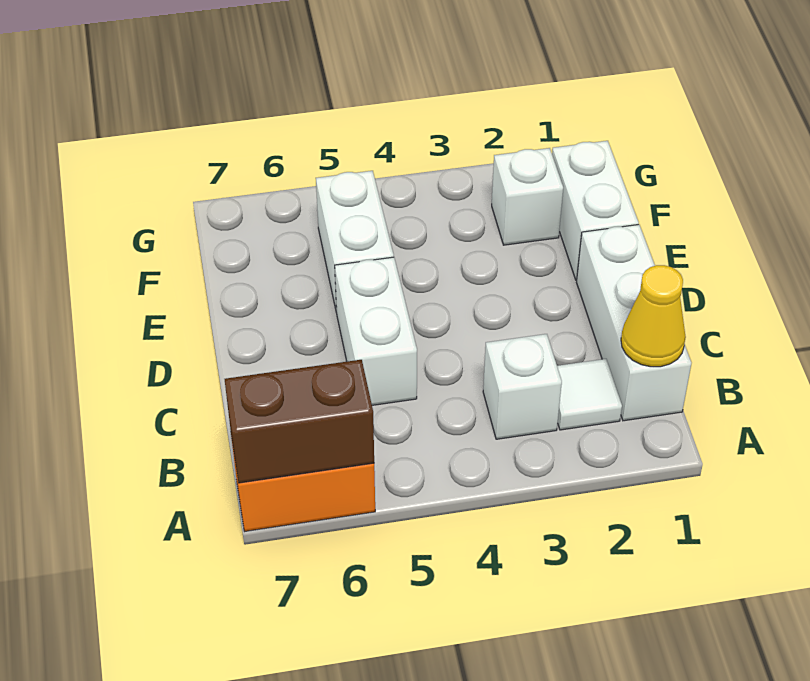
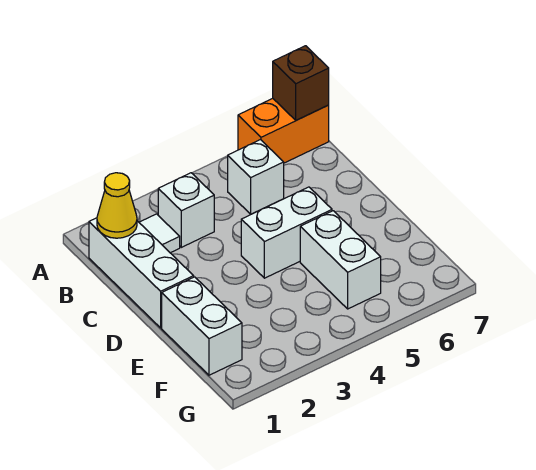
brown brick A6:A7 level 2 -> brown brick A7 level 2
white brick C5:D5 level 1 -> white brick D4:D5 level 1
white brick F2 level 1 -> white brick B5 level 1

